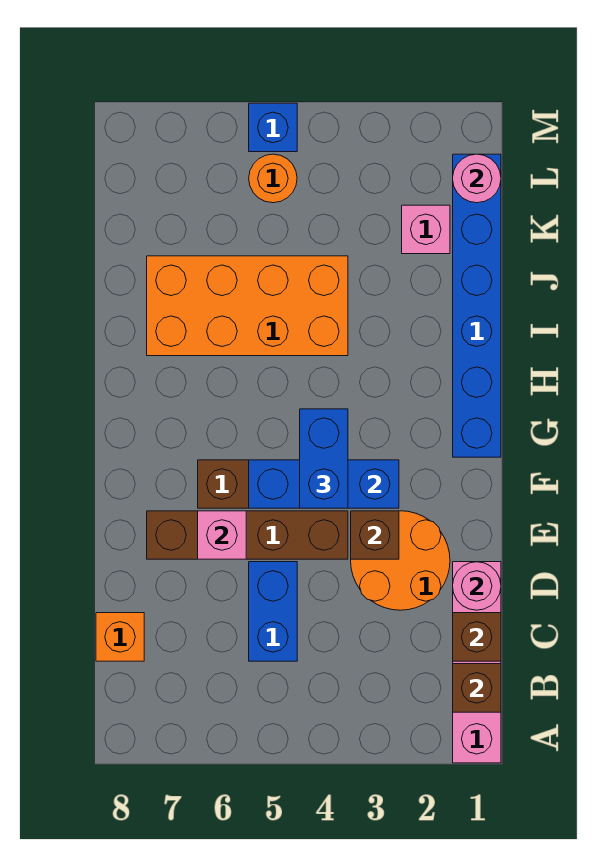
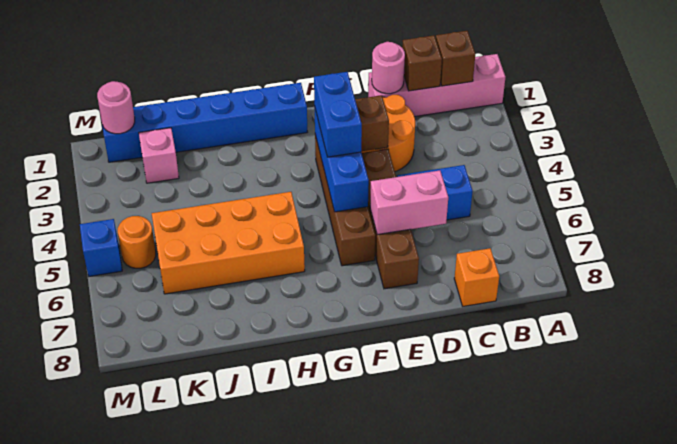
pink brick E6 level 2 -> pink brick D6:E6 level 2
blue brick F4:G4 level 3 -> blue brick F3:F4 level 3
orange brick I4:J7 level 1 -> orange brick H5:K6 level 1

